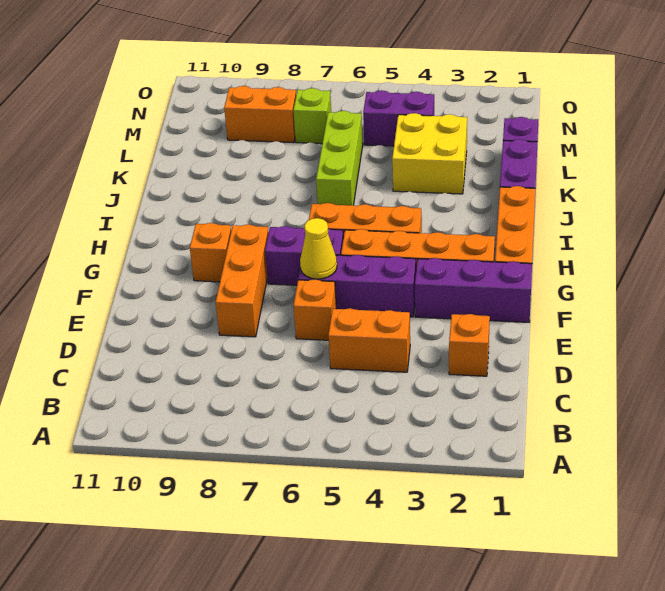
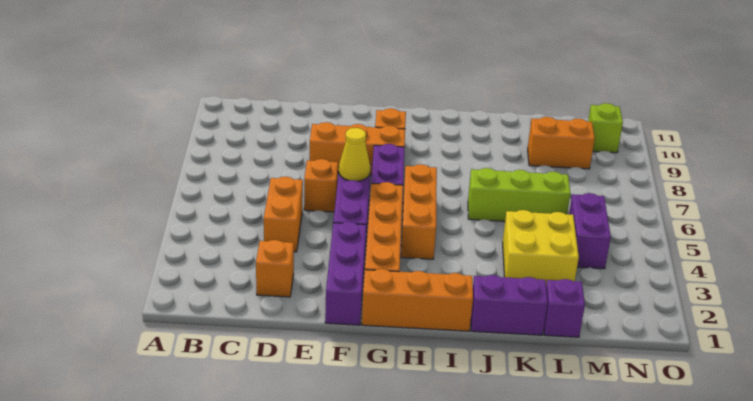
lime brick M7 level 1 -> lime brick N10 level 1
orange brick M8:M9 level 1 -> orange brick L9:M9 level 1

